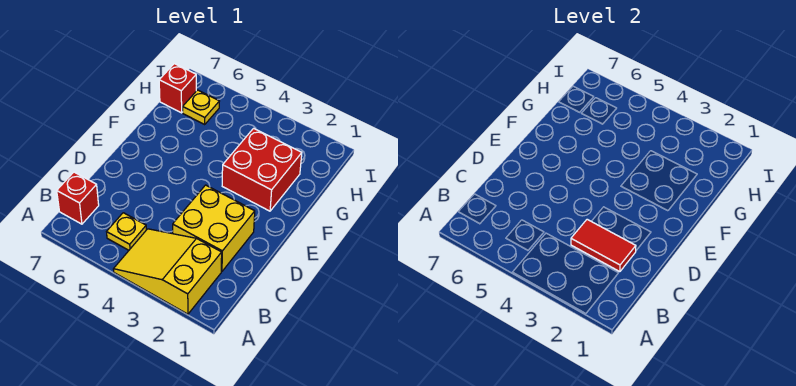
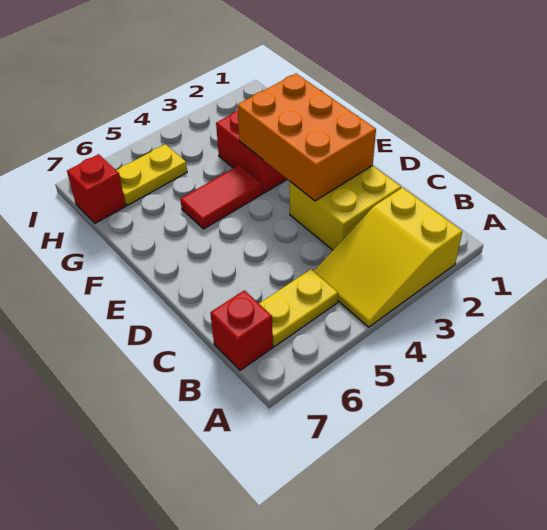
yellow plate B5 level 1 -> yellow plate B5:B6 level 1
red tile C2:C3 level 2 -> red tile F4:F5 level 1
none -> orange brick D2:F3 level 2
yellow plate H6 level 1 -> yellow plate H5:H6 level 1

